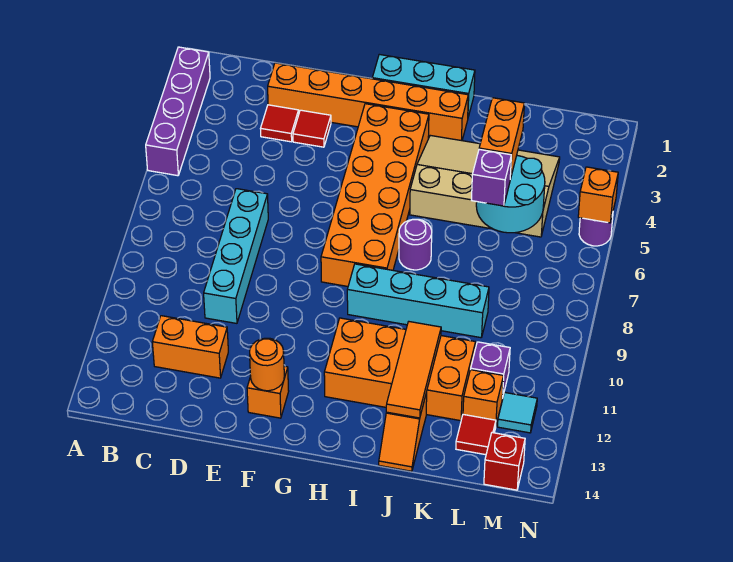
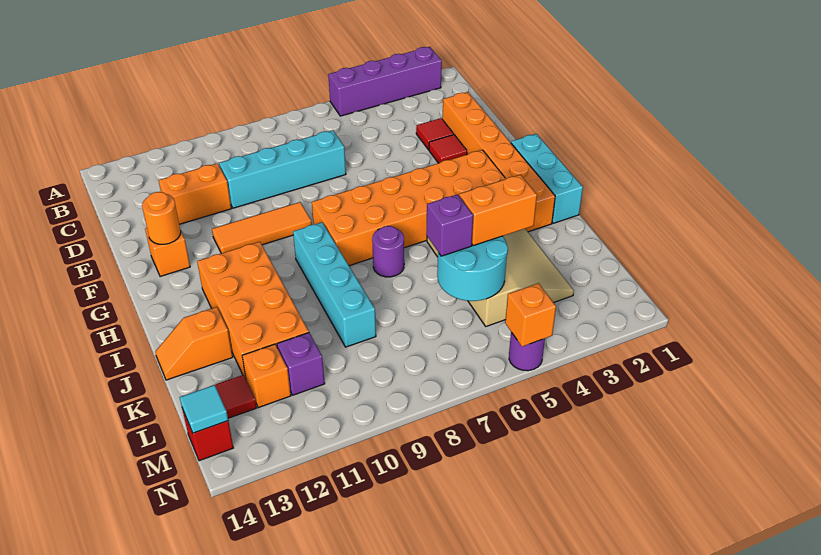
orange brick C12:D12 level 1 -> orange brick D11:D12 level 1
orange tile J11:J13 level 2 -> orange tile F9:F11 level 1
cyan tile M12 level 1 -> cyan tile M14 level 2

